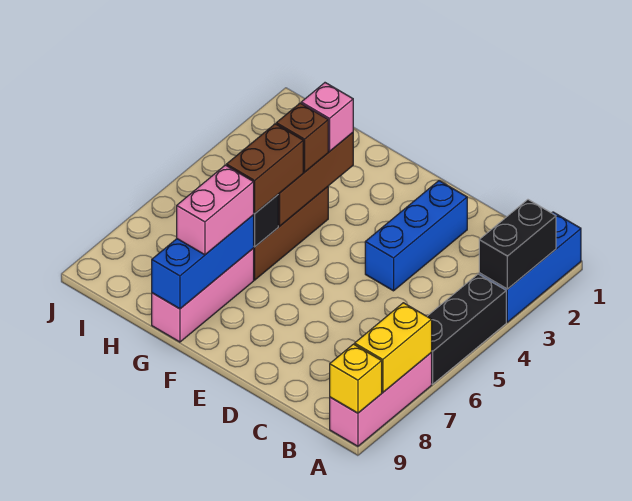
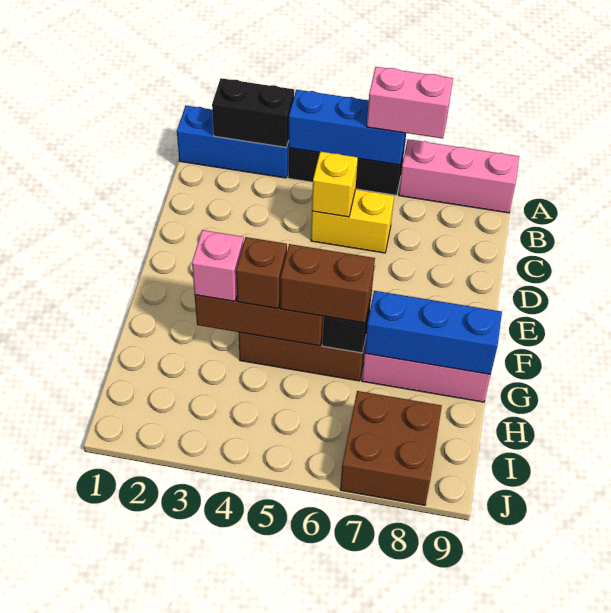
yellow brick A7:A8 level 2 -> yellow brick C5:C6 level 1
yellow brick A9 level 2 -> yellow brick C5 level 2
blue brick D2:D4 level 1 -> blue brick A4:A6 level 2
pink brick G7:G8 level 3 -> pink brick A6:A7 level 3
none -> brown brick I7:J8 level 1

